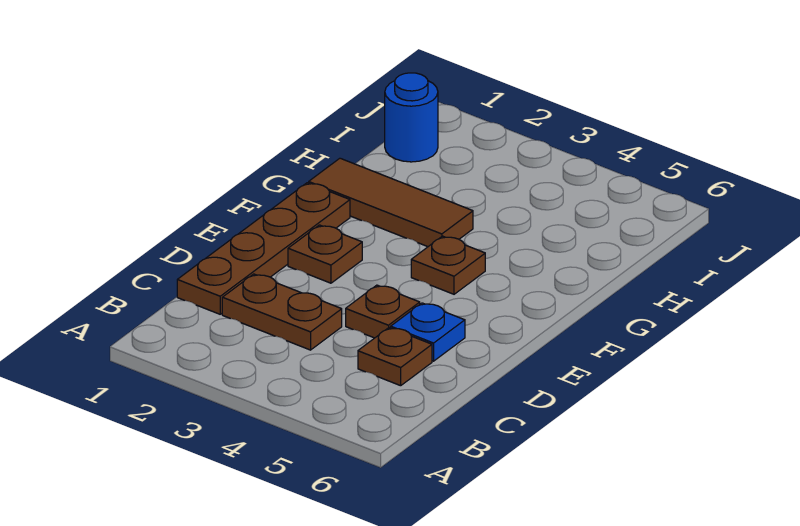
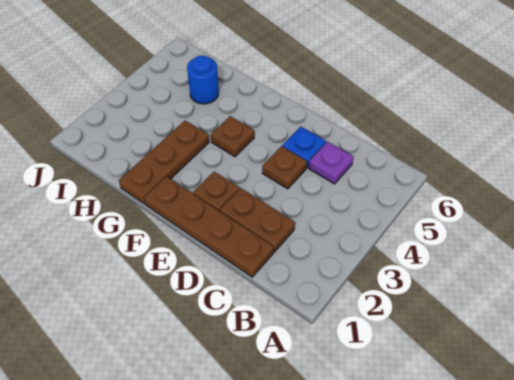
brown plate C2:C3 level 1 -> brown plate C2:D2 level 1
brown plate C5 level 1 -> purple plate C5 level 1
brown tile G1:G3 level 1 -> brown plate G1:G3 level 1
blue round brick I1 level 1 -> blue round brick H5 level 1

